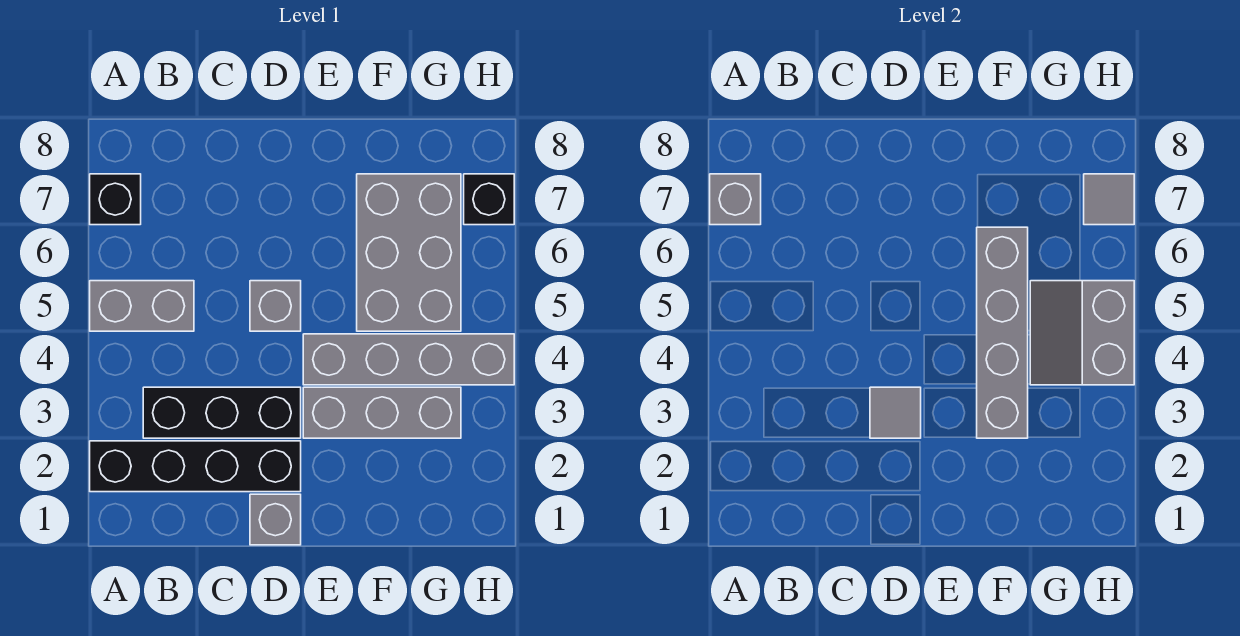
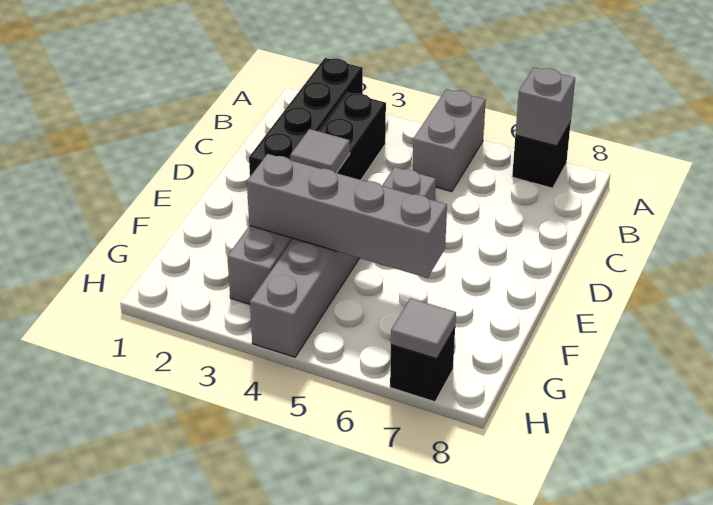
grey brick D1 level 1 -> none
grey brick F5:G7 level 1 -> none
grey slope G4:H5 level 2 top H -> none

